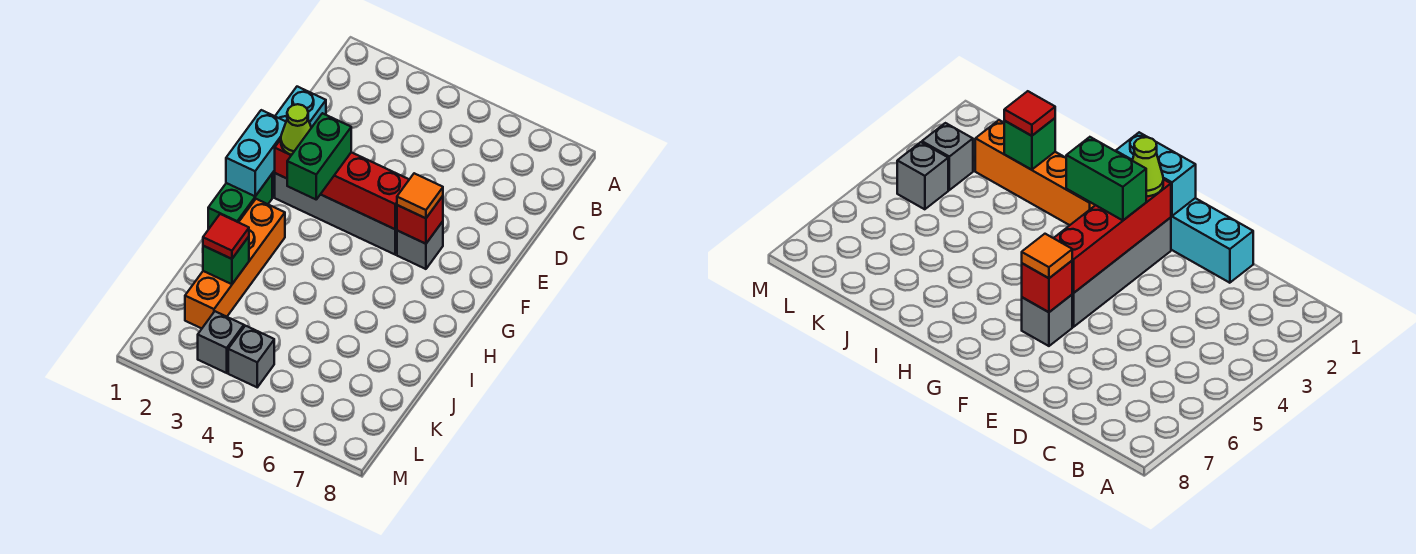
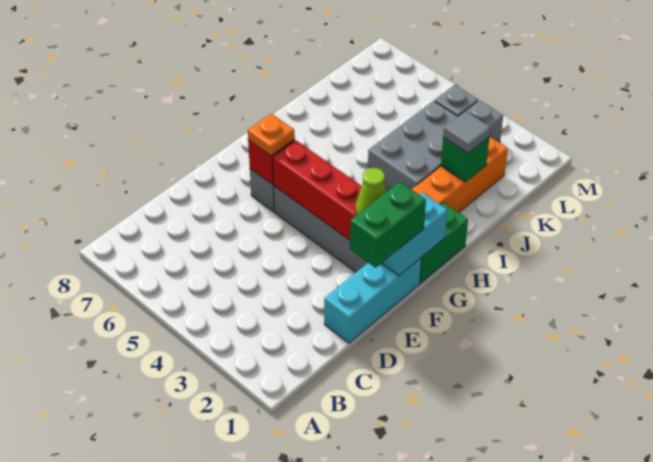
green brick F3:G3 level 3 -> green brick E1:F1 level 3
orange tile F6 level 3 -> orange plate F6 level 3
none -> grey brick I3:K4 level 1
red tile J2 level 3 -> grey tile J2 level 3

